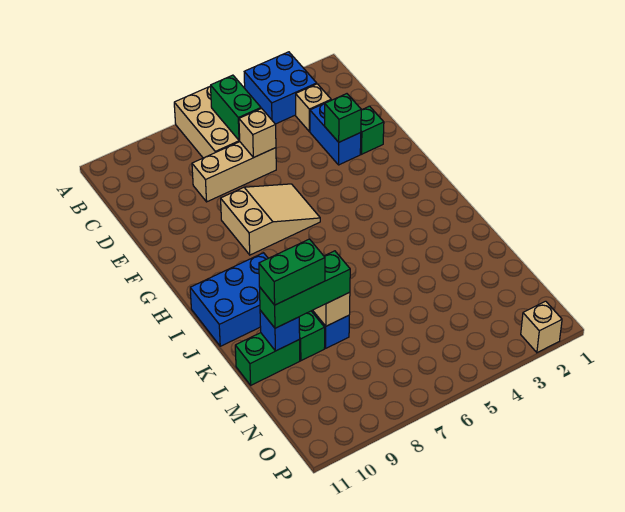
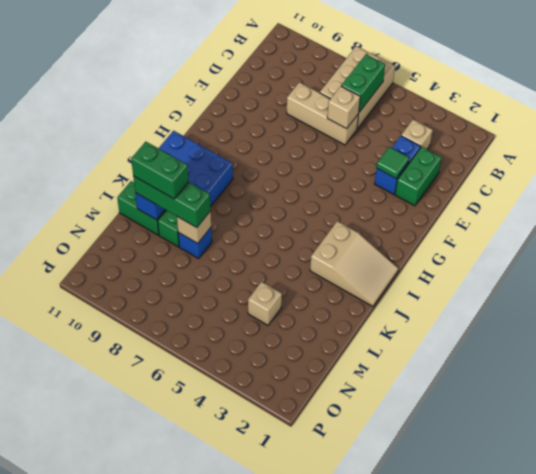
blue brick A3:B4 level 1 -> none
green brick E2 level 1 -> green brick D2:E2 level 1
green brick E3 level 2 -> green tile E3 level 2
tan slope F6:G8 level 1 top 8 -> tan slope I1:J3 level 1 top 3
tan brick P2 level 1 -> tan brick M4 level 1

